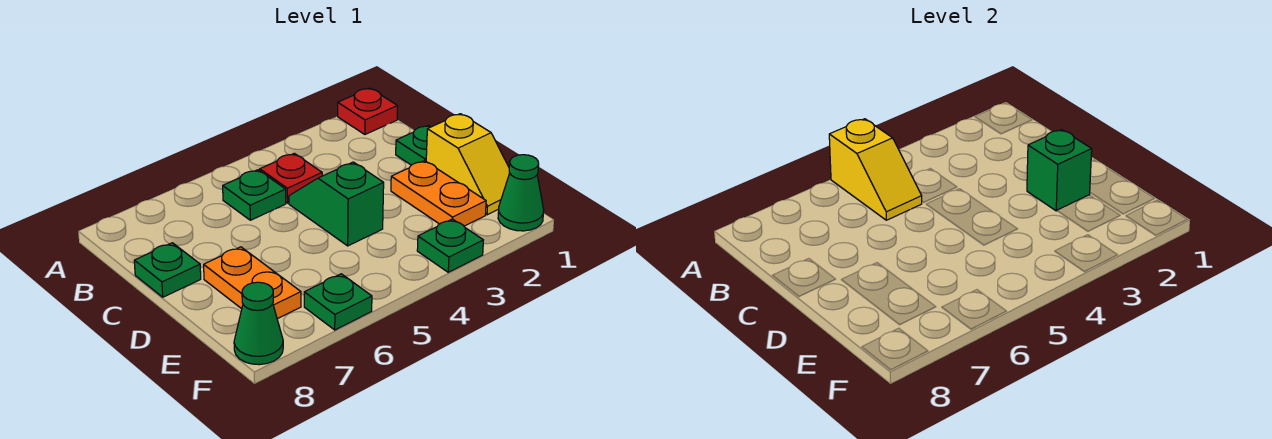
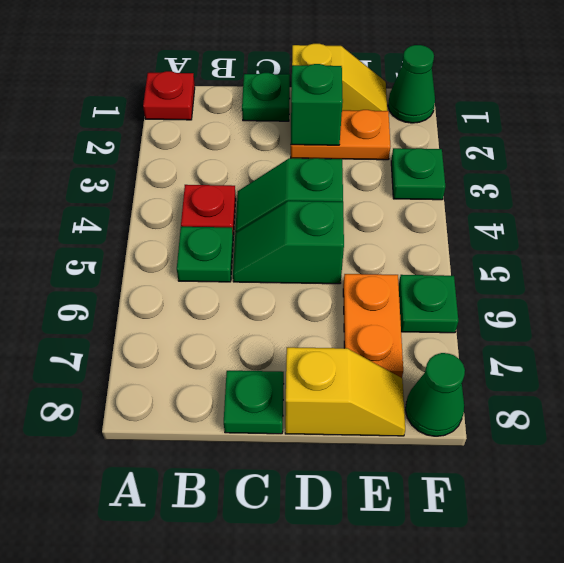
yellow slope A5:B5 level 2 top A -> yellow slope D8:E8 level 1 top D
none -> green slope C5:D5 level 1 top D
orange plate D7:E7 level 1 -> orange plate E6:E7 level 1

